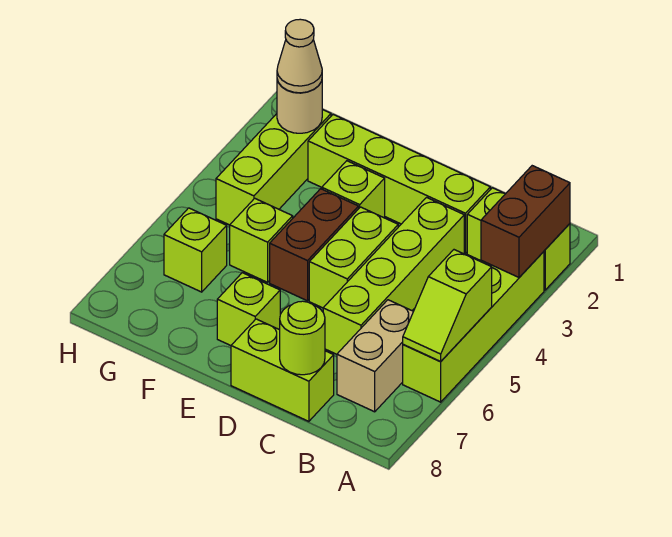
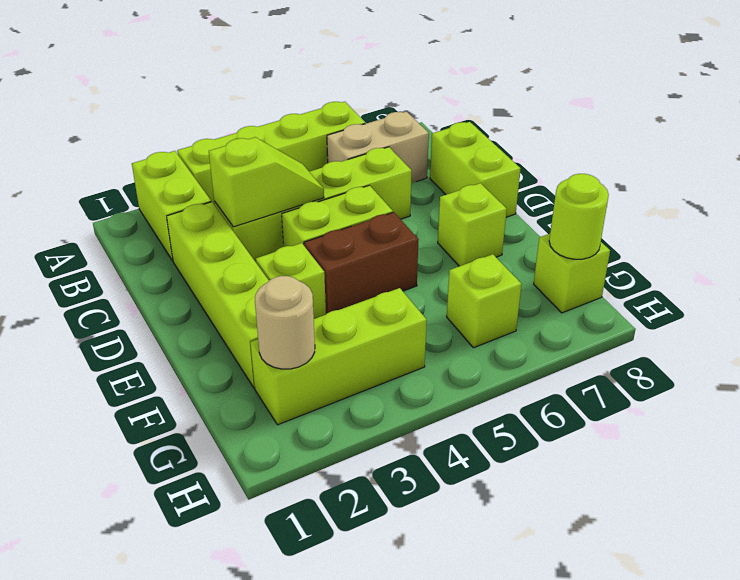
brown brick A2:A3 level 2 -> none
lime slope A5:A6 level 2 top 5 -> lime slope C3:C4 level 2 top 3
lime round brick C8 level 2 -> lime round brick G8 level 2
lime brick F5 level 1 -> lime brick G8 level 1
tan cone G2 level 3 -> none

